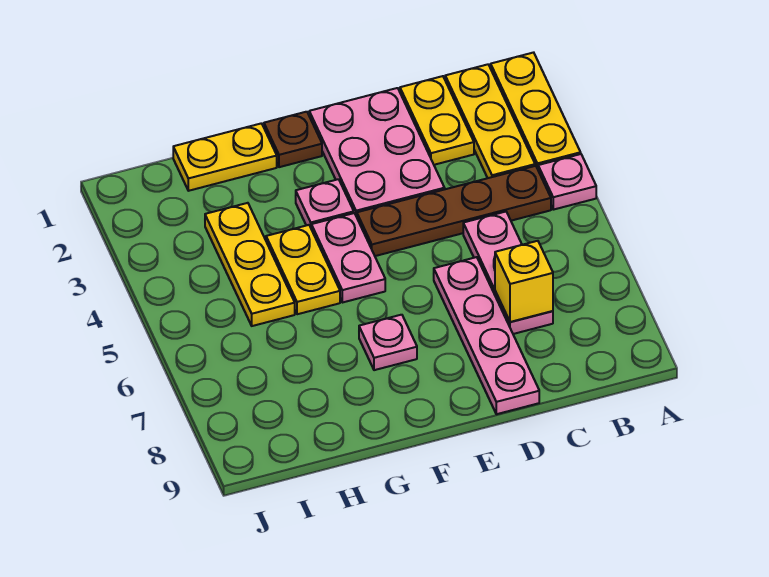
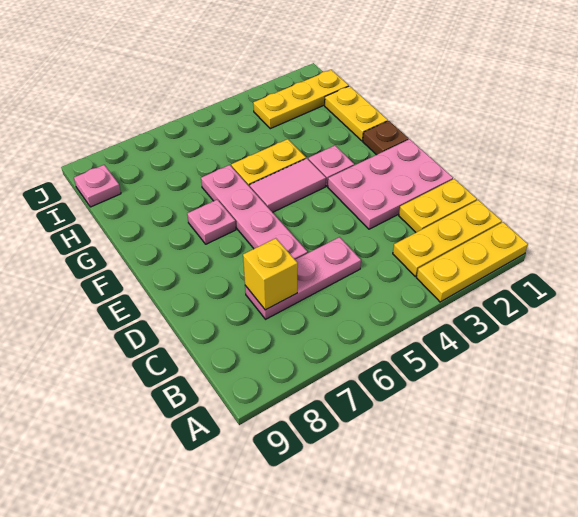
pink plate A4 level 1 -> pink plate I9 level 1
brown plate B4:E4 level 1 -> none
pink plate D6:D9 level 1 -> pink plate D6:G6 level 1
pink plate F4:F5 level 1 -> pink tile F4:F5 level 1
yellow plate H3:H5 level 1 -> yellow plate I1:I3 level 1

